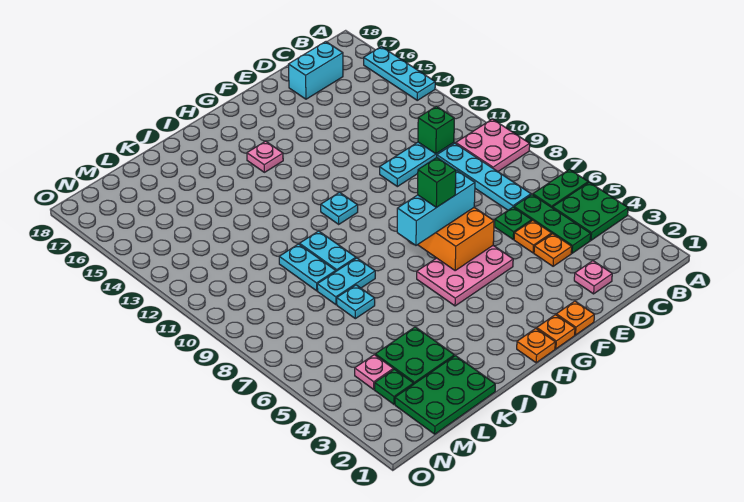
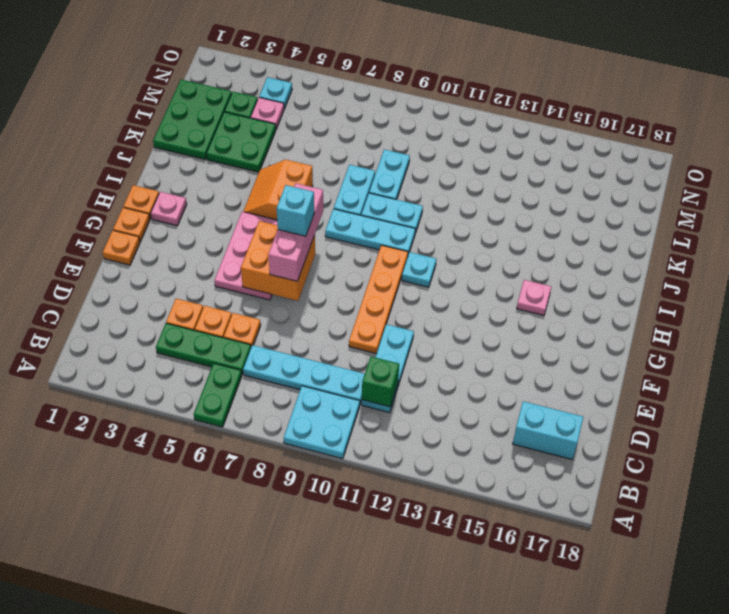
green plate A4:B5 level 1 -> none
pink plate A9:B10 level 1 -> cyan plate A9:B10 level 1
cyan plate A14:A16 level 1 -> cyan plate I8:I10 level 1
cyan brick C17:D17 level 1 -> cyan brick C16:C17 level 1
pink plate D2 level 1 -> pink plate H2 level 1
green plate D6 level 1 -> orange plate D6 level 1
none -> orange plate E10:H10 level 1
cyan brick F7:H7 level 3 -> pink brick F7:H7 level 3
green brick G7 level 4 -> cyan brick G7 level 4
none -> orange slope I5:J6 level 1 top 6
cyan plate K7 level 1 -> cyan plate N4 level 1
cyan plate K9:K10 level 1 -> cyan plate K9:L9 level 1

